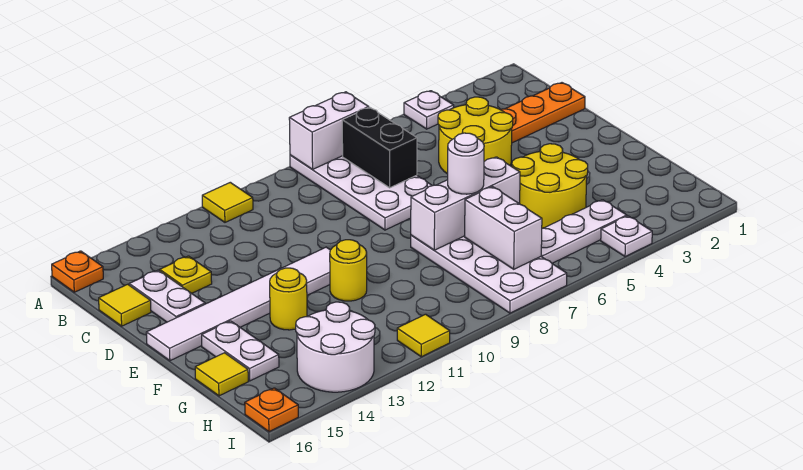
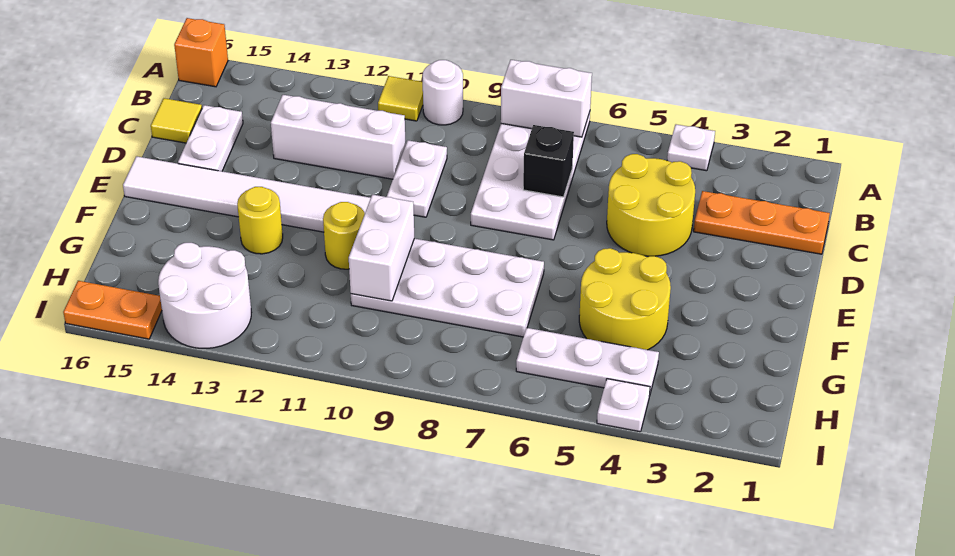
orange plate A16 level 1 -> orange brick A16 level 1
black brick B7:C7 level 2 -> black brick C7 level 2
yellow plate C14 level 1 -> none
white brick F6:F8 level 2 -> white brick C11:C13 level 1
white plate F7:I8 level 1 -> white plate F7:G10 level 1
white round brick F7 level 3 -> white round brick A10 level 1
white plate F15:G15 level 1 -> white plate C10:D10 level 1
white brick G7:H7 level 2 -> white brick F10:G10 level 2
yellow tile G16 level 1 -> none
yellow tile I11 level 1 -> none
orange plate I16 level 1 -> orange plate I15:I16 level 1

